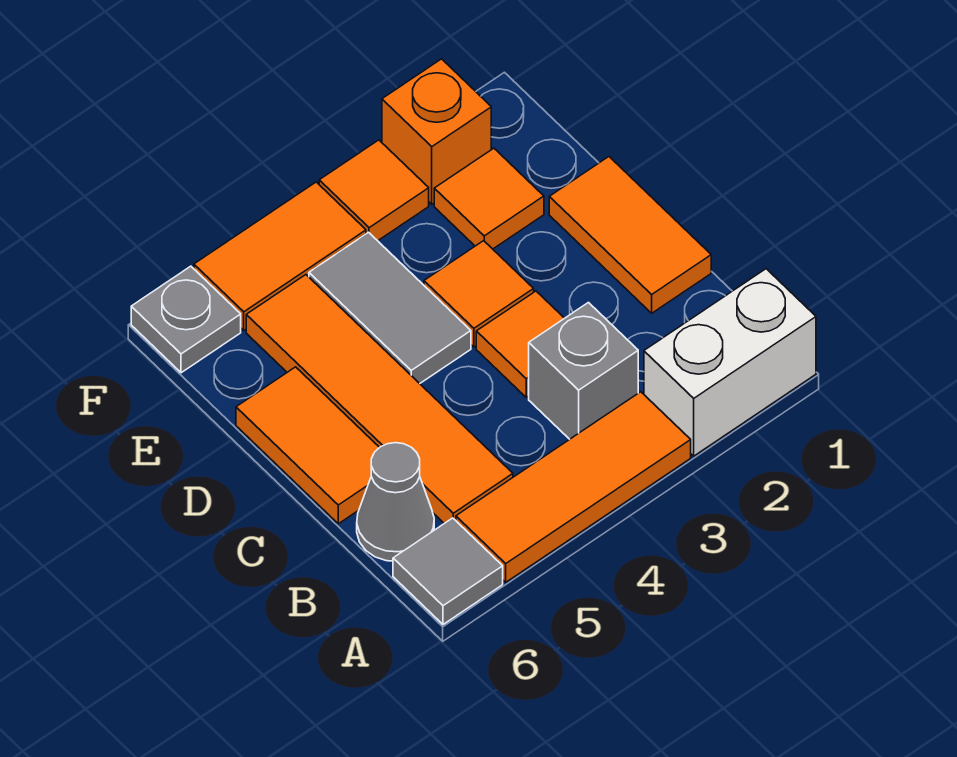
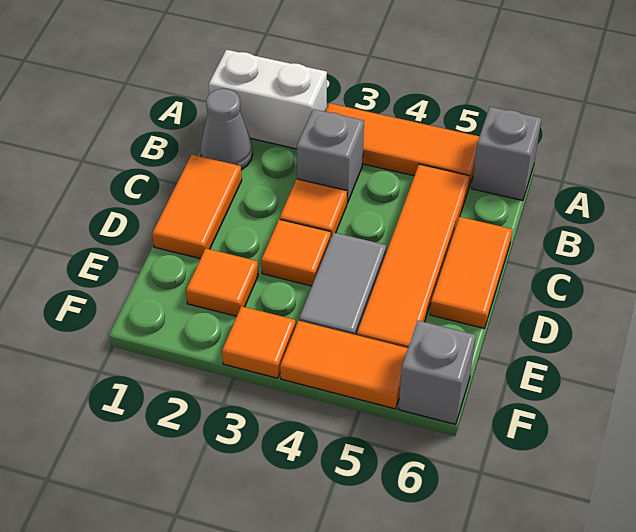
grey tile A6 level 1 -> grey brick A6 level 1
grey cone B6 level 1 -> grey cone B1 level 1
orange brick F2 level 1 -> none
grey plate F6 level 1 -> grey brick F6 level 1

